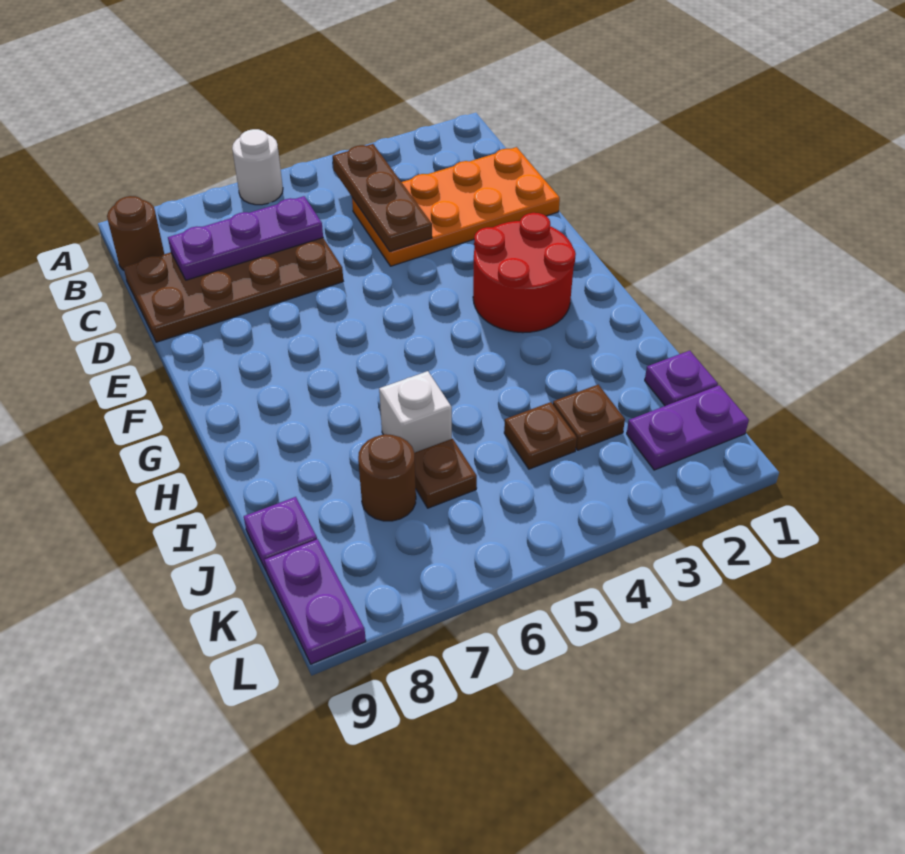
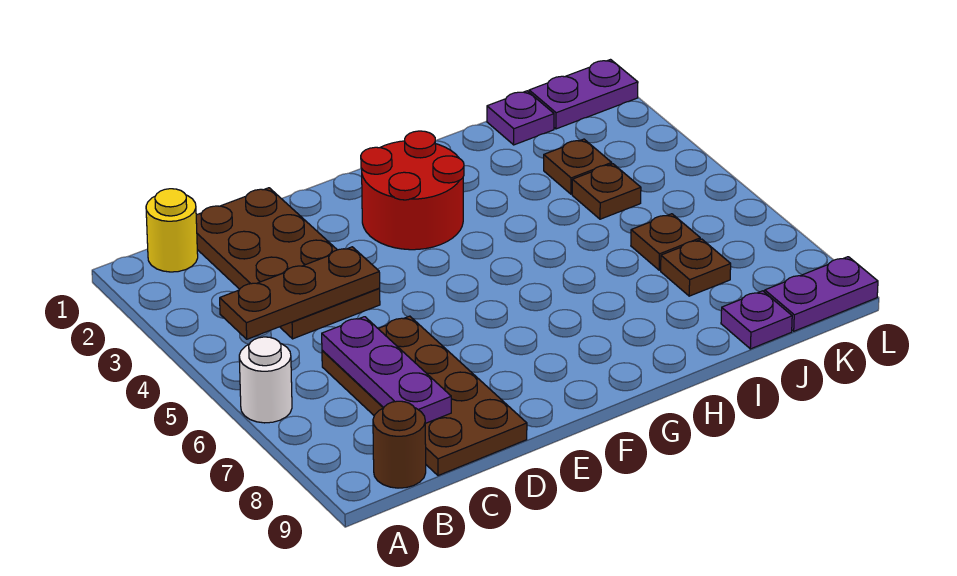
none -> yellow round brick B1 level 1
orange plate C1:D4 level 1 -> brown plate C1:D4 level 1
white brick I6 level 1 -> none
brown round brick J7 level 1 -> brown plate J7 level 1
purple plate K1:K2 level 1 -> purple plate K1:L1 level 1

